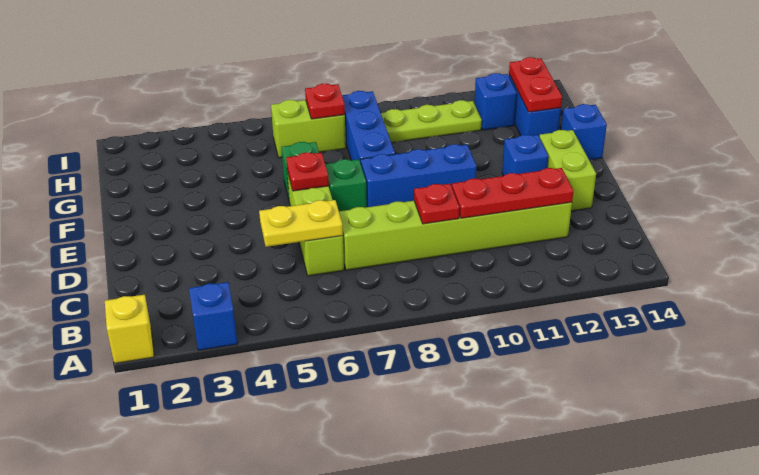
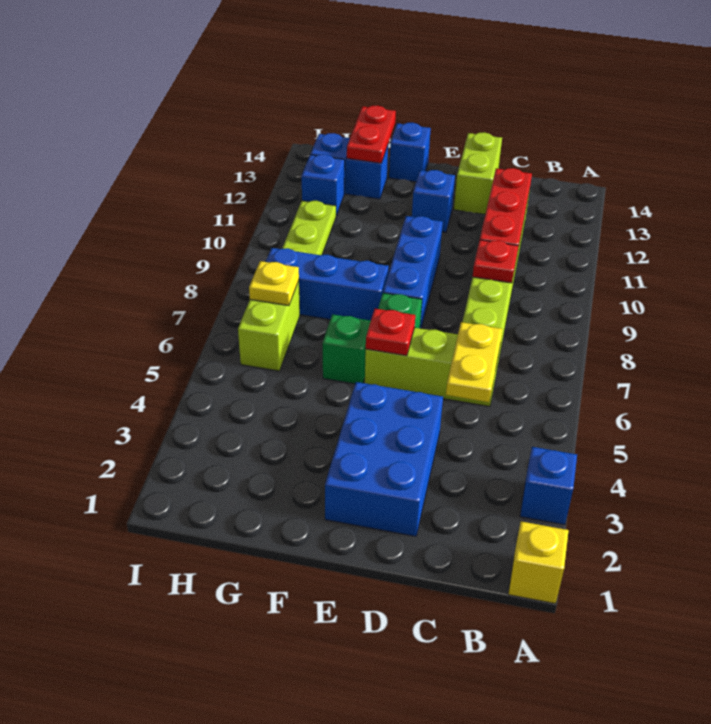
none -> blue brick D2:E4 level 1
lime brick D13:E13 level 1 -> lime brick D13:D14 level 1
red plate G13:H13 level 2 -> red plate G13:G14 level 2
red plate H7 level 2 -> yellow plate H7 level 2

